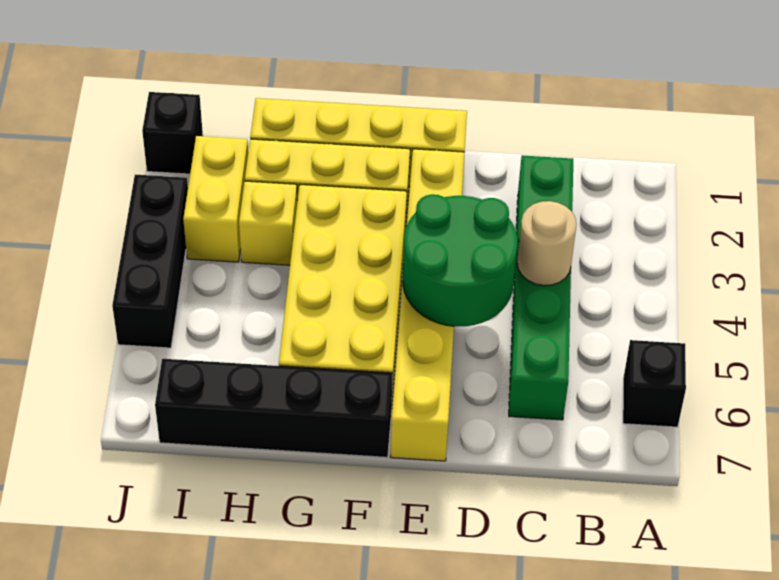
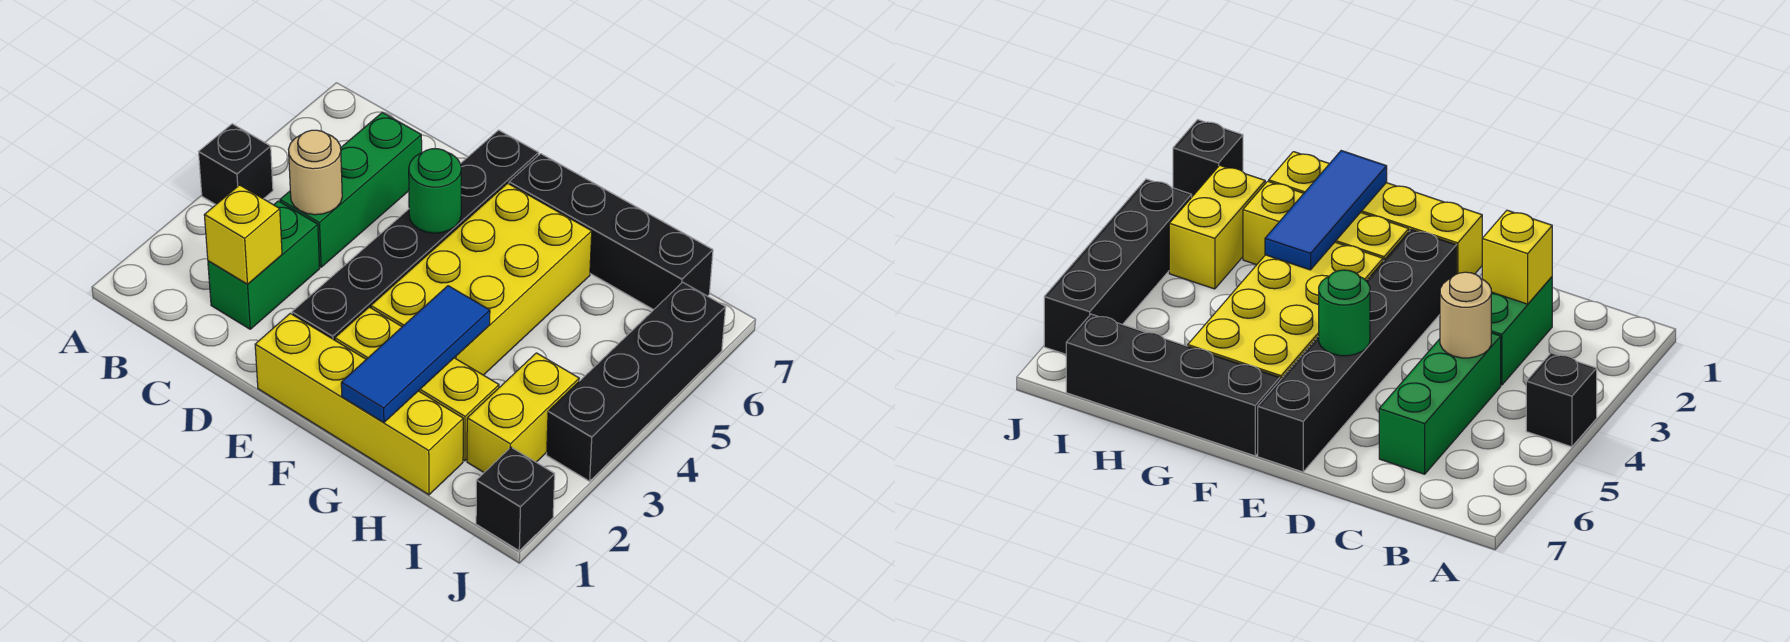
black brick A6 level 1 -> black brick A4 level 1
green round brick D4:E5 level 2 -> green round brick E5 level 2
yellow brick E2:E7 level 1 -> black brick E2:E7 level 1
none -> blue tile G1:G3 level 2
yellow brick H3 level 1 -> yellow brick C2 level 2
black brick J3:J5 level 1 -> black brick J3:J6 level 1

